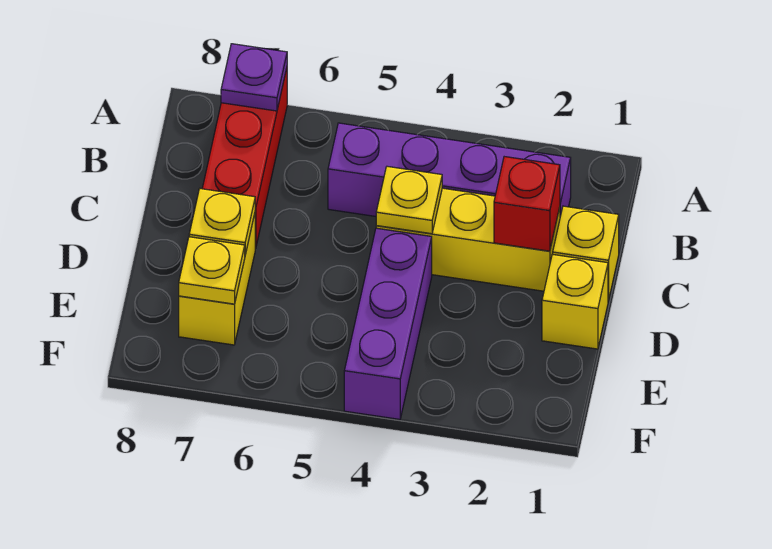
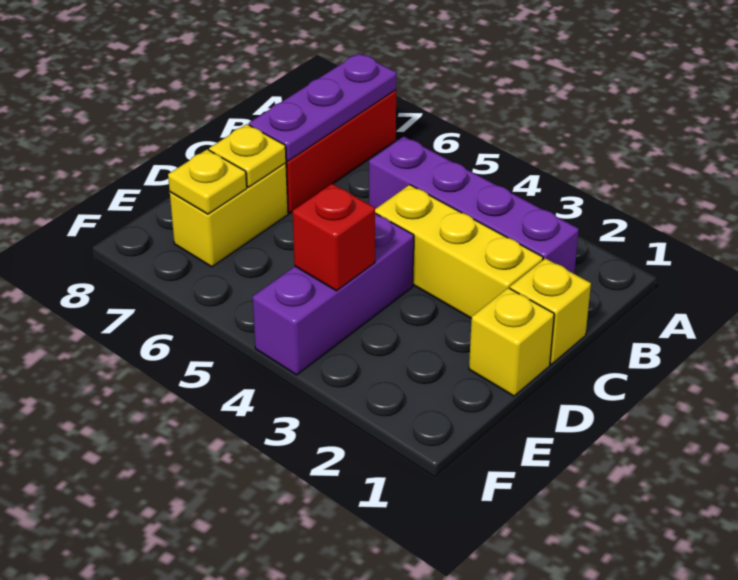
purple plate A7 level 2 -> purple plate A7:C7 level 2
red brick C2 level 2 -> red brick E4 level 2
yellow plate C4 level 2 -> none

